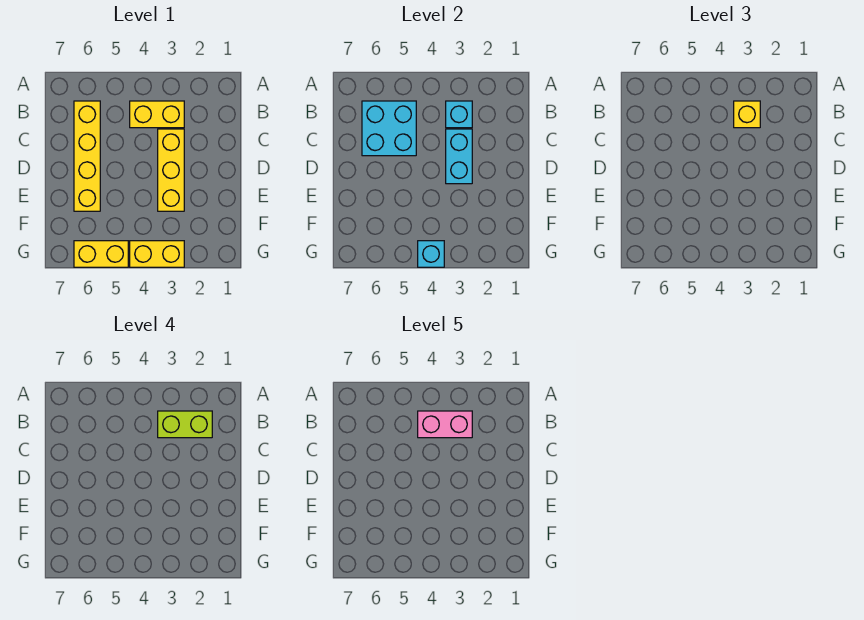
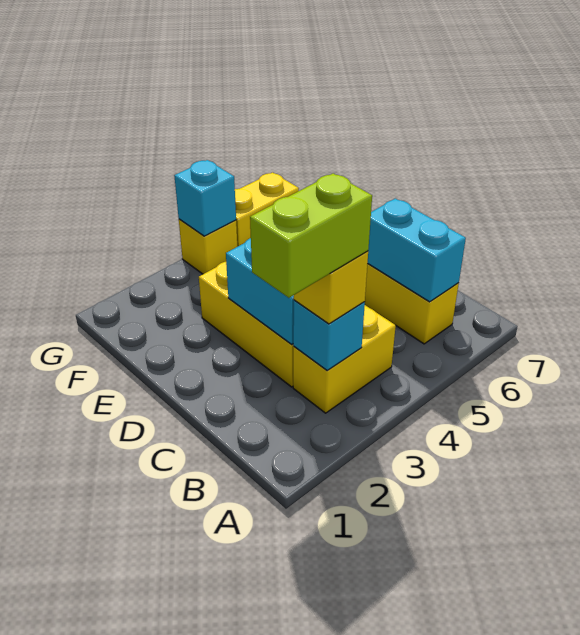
pink brick B3:B4 level 5 -> none
cyan brick B5:C6 level 2 -> cyan brick B6:C6 level 2
yellow brick G3:G4 level 1 -> yellow brick G4 level 1

